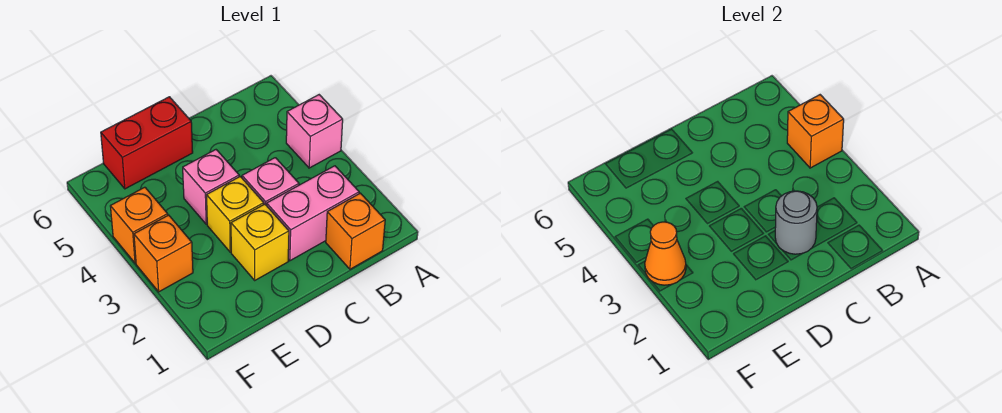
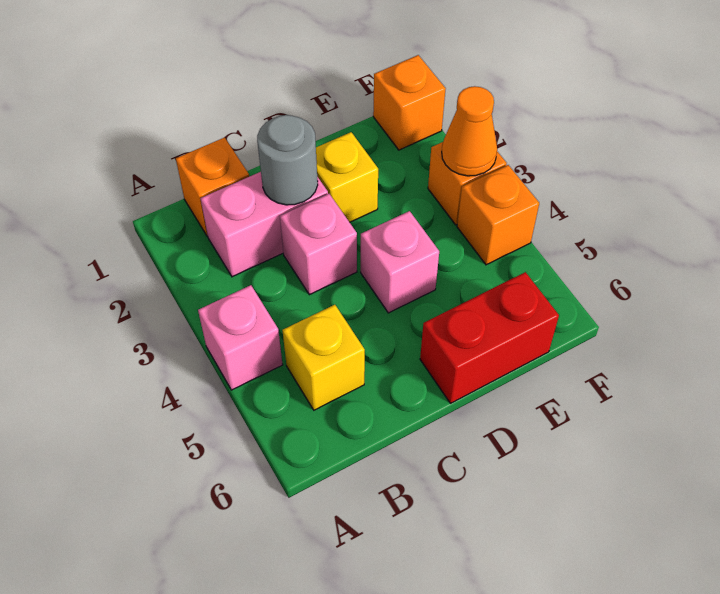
orange brick A4 level 2 -> orange brick F1 level 1
yellow brick D3 level 1 -> yellow brick B5 level 1

